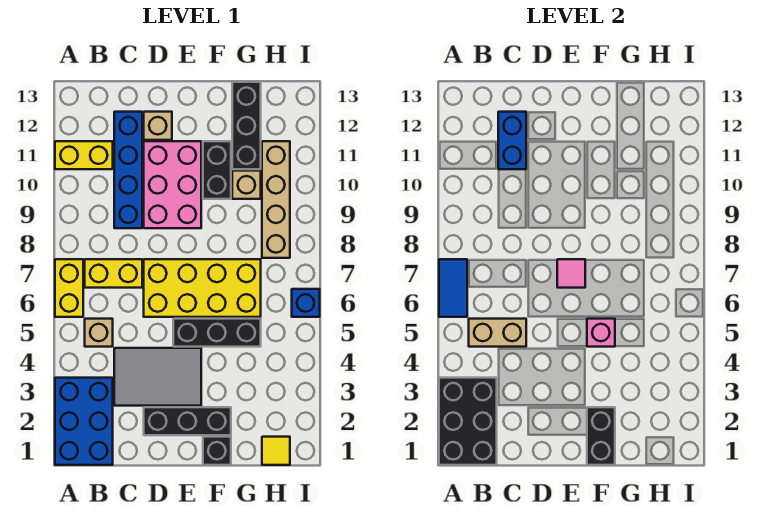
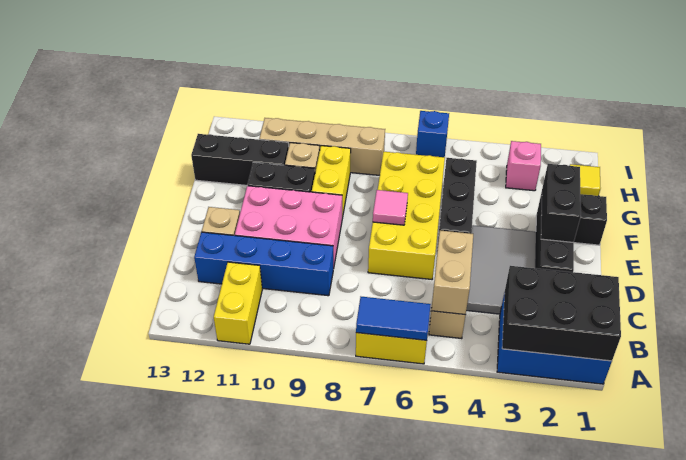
yellow brick B7:C7 level 1 -> yellow brick F9:G9 level 1
blue brick C11:C12 level 2 -> none
black brick F1:F2 level 2 -> black brick E2:F2 level 2
pink brick F5 level 2 -> pink brick H3 level 1

